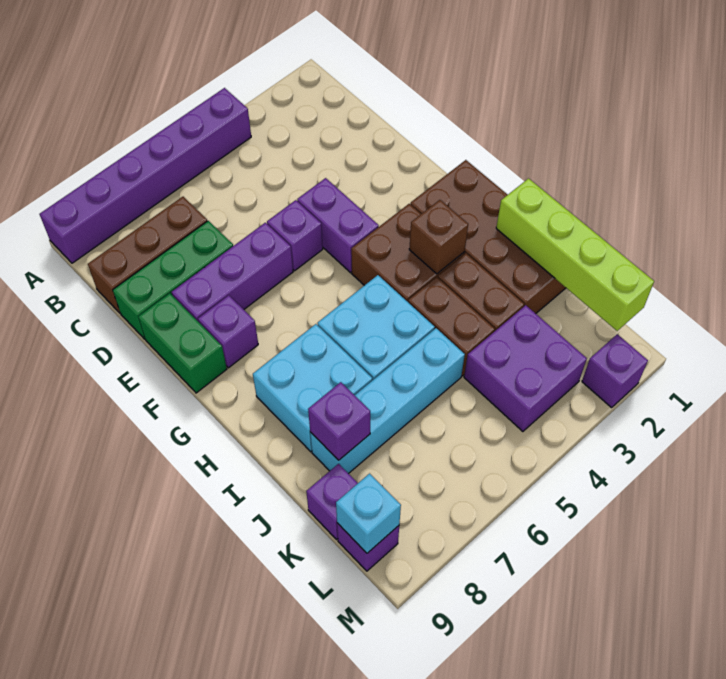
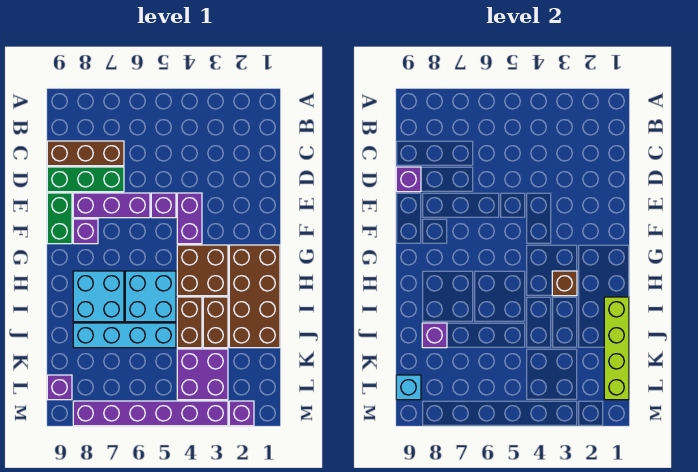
purple brick A4:A9 level 1 -> purple brick M3:M8 level 1
purple brick K9 level 1 -> purple brick D9 level 2

